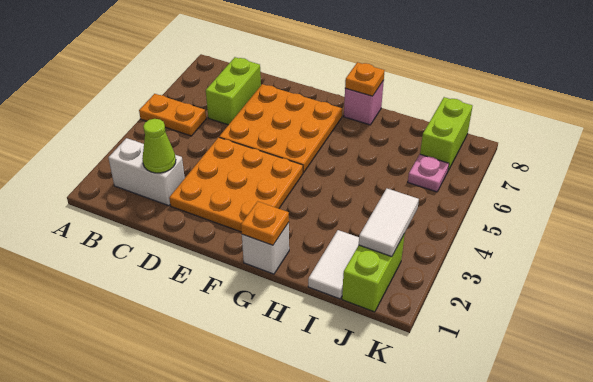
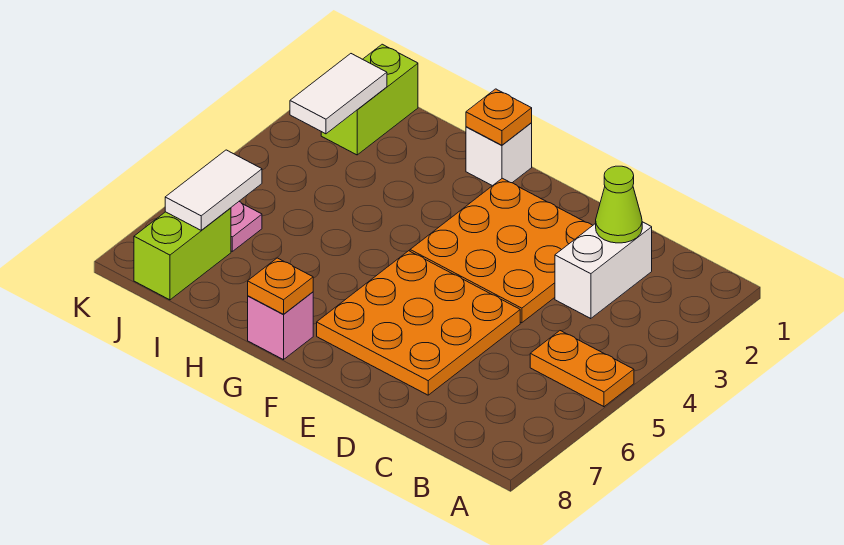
white brick B2:C2 level 1 -> white brick C2:C3 level 1
lime brick C6:C7 level 1 -> none
white tile I1:I2 level 1 -> white tile J6:J7 level 2

